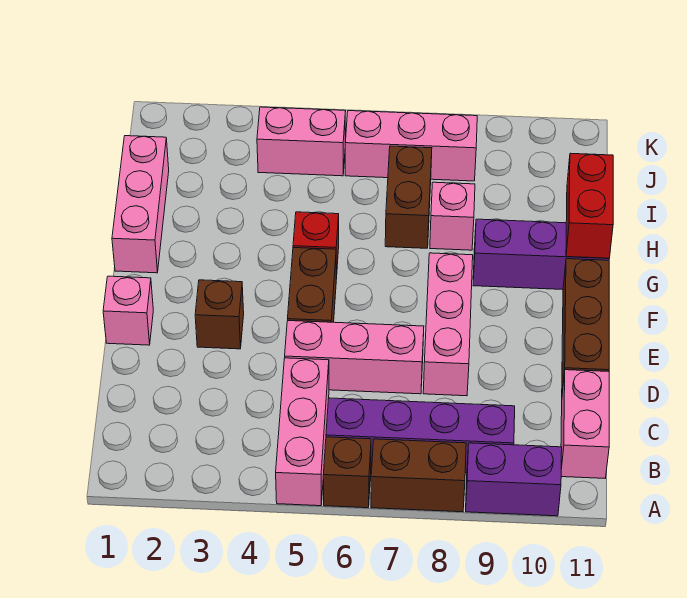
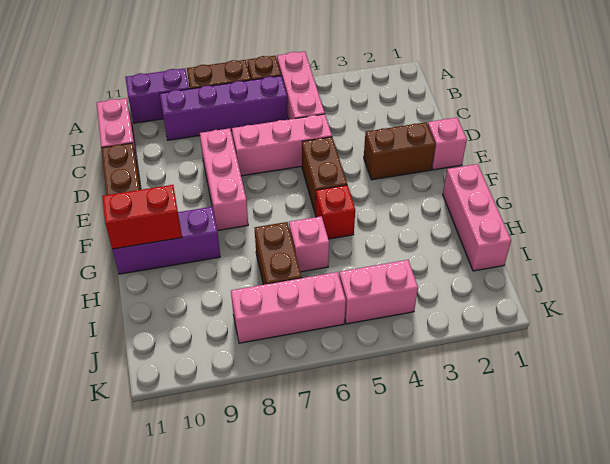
brown brick E3 level 1 -> brown brick E2:E3 level 1
red brick G11:H11 level 2 -> red brick G10:G11 level 2
pink brick H8 level 1 -> pink brick H6 level 1

